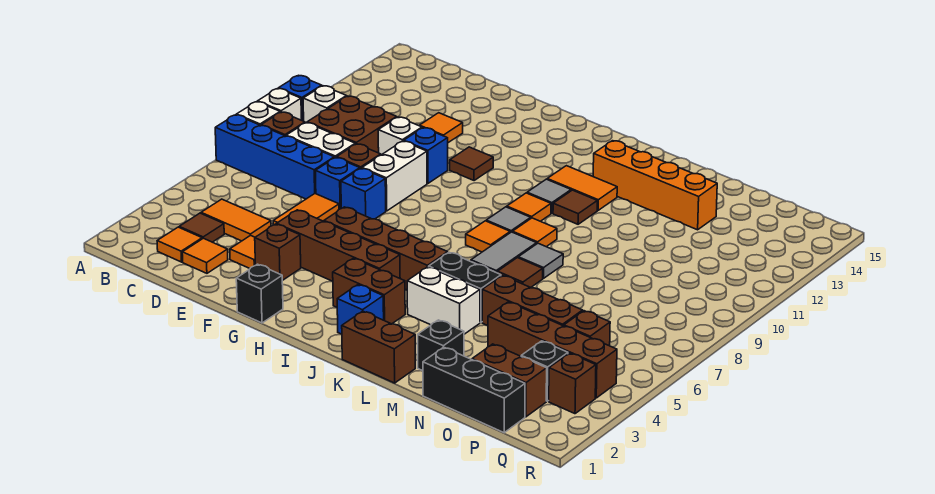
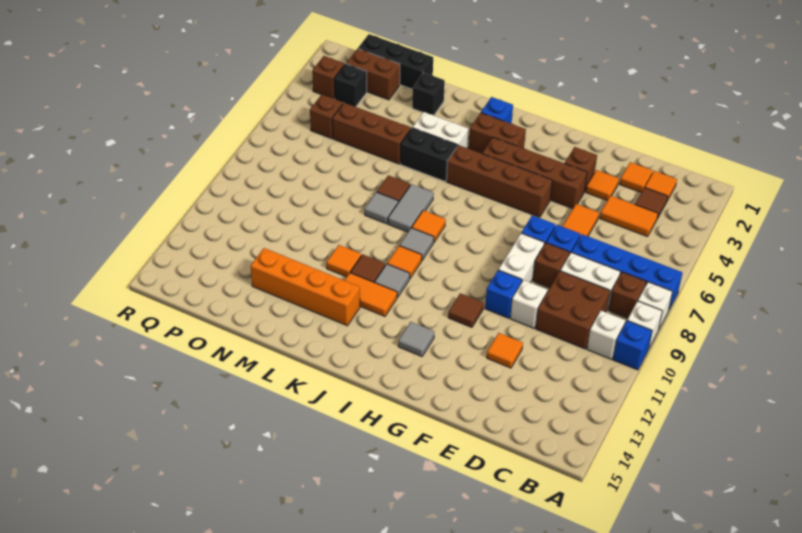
black brick G1 level 1 -> none
none -> grey tile H13 level 1
brown brick K1:L1 level 1 -> none
orange tile K9 level 1 -> orange tile L11 level 1
brown brick N4:Q4 level 1 -> none

